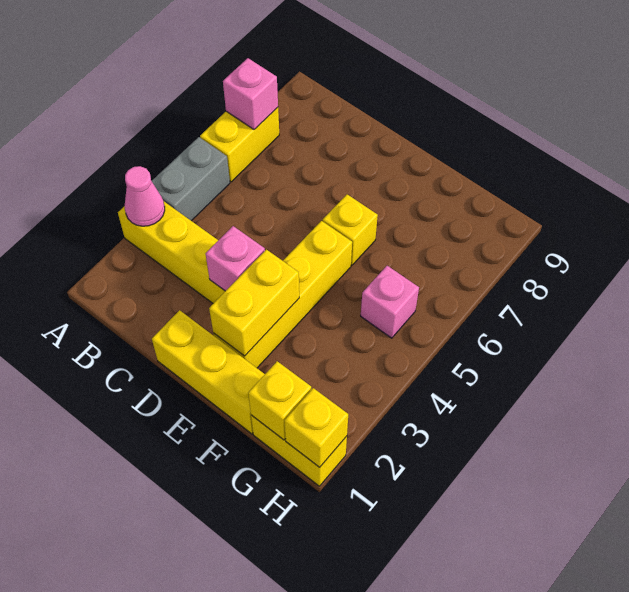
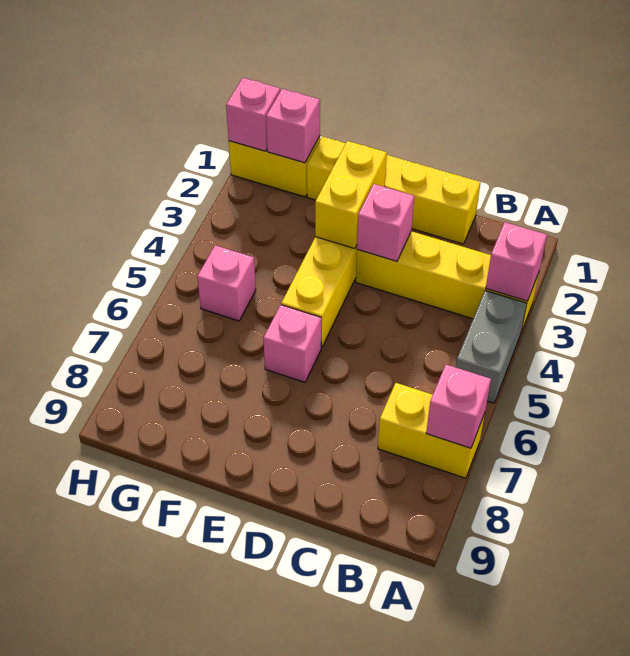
pink cone A3 level 2 -> pink brick A3 level 2
yellow brick A6:A7 level 1 -> yellow brick A7:B7 level 1
yellow brick D1:F1 level 1 -> yellow brick C1:F1 level 1
yellow brick E6 level 1 -> pink brick E6 level 1
yellow brick G1 level 2 -> pink brick G1 level 2
yellow brick H1 level 2 -> pink brick H1 level 2

